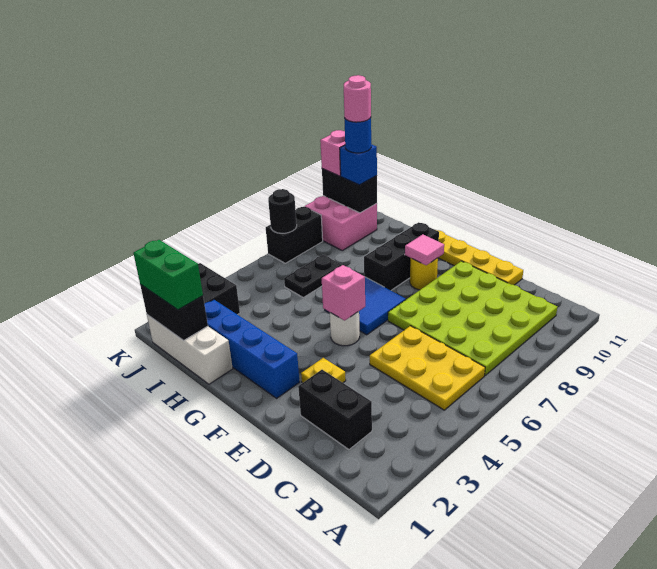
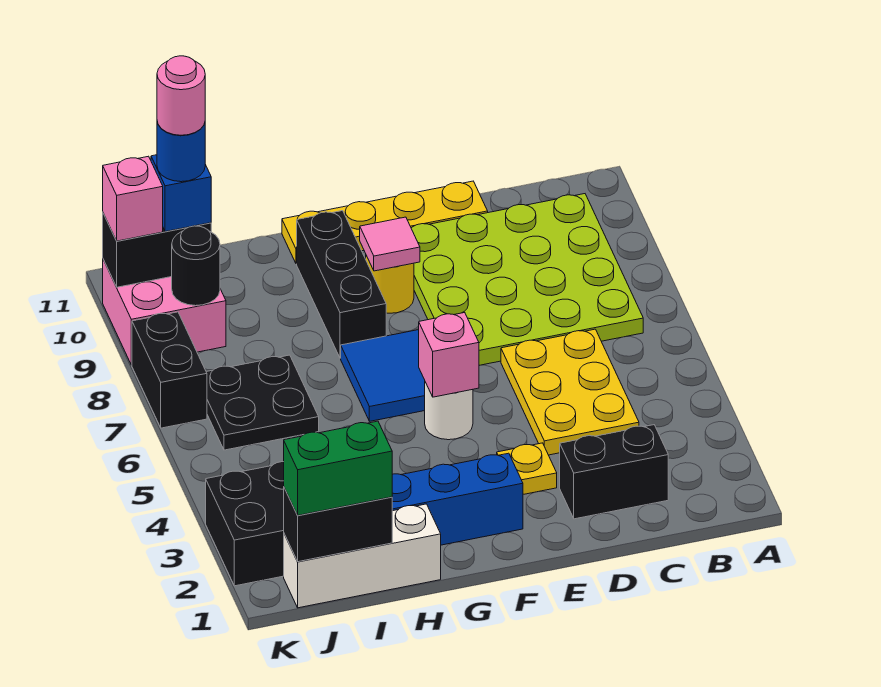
yellow plate B5:D6 level 1 -> yellow plate C4:D6 level 1
black plate I6:I7 level 1 -> black plate I6:J7 level 1
black round brick K7 level 2 -> black round brick J9 level 2

